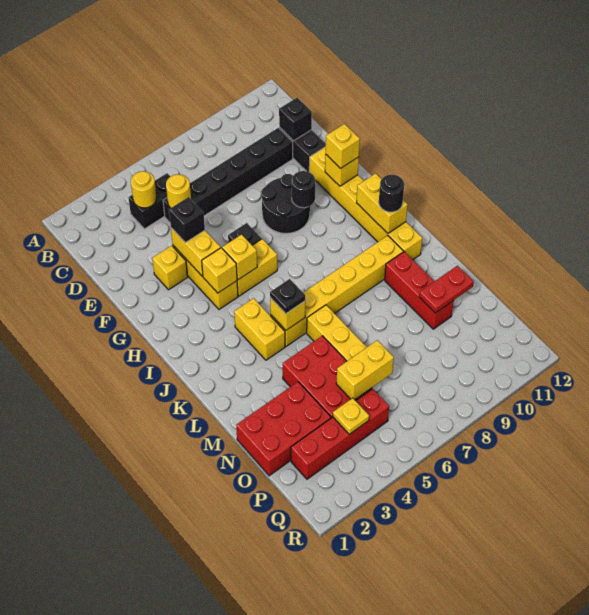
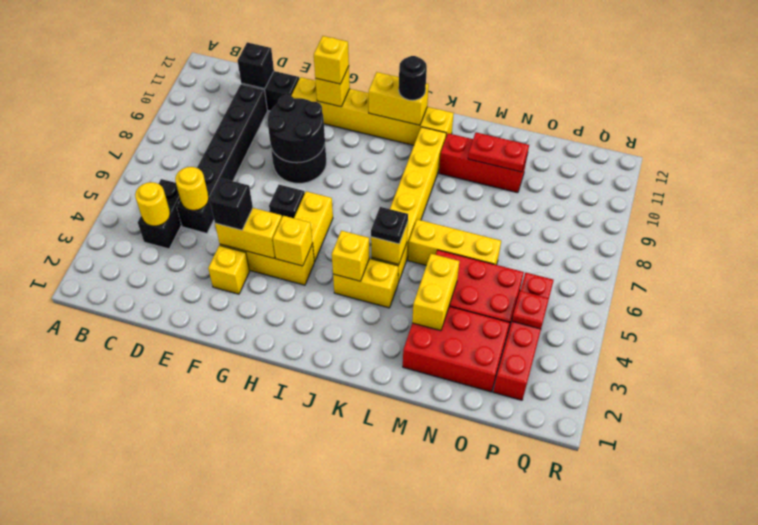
black round brick G9 level 2 -> black round brick F8:G9 level 2
yellow brick H5 level 2 -> yellow brick J4 level 2
red brick N1:O3 level 1 -> red brick M2:O3 level 1
red plate N10:N11 level 2 -> red plate M10:N10 level 2
yellow brick O5:O6 level 2 -> yellow brick M3:M4 level 2
yellow plate P4 level 2 -> red plate P4 level 2

